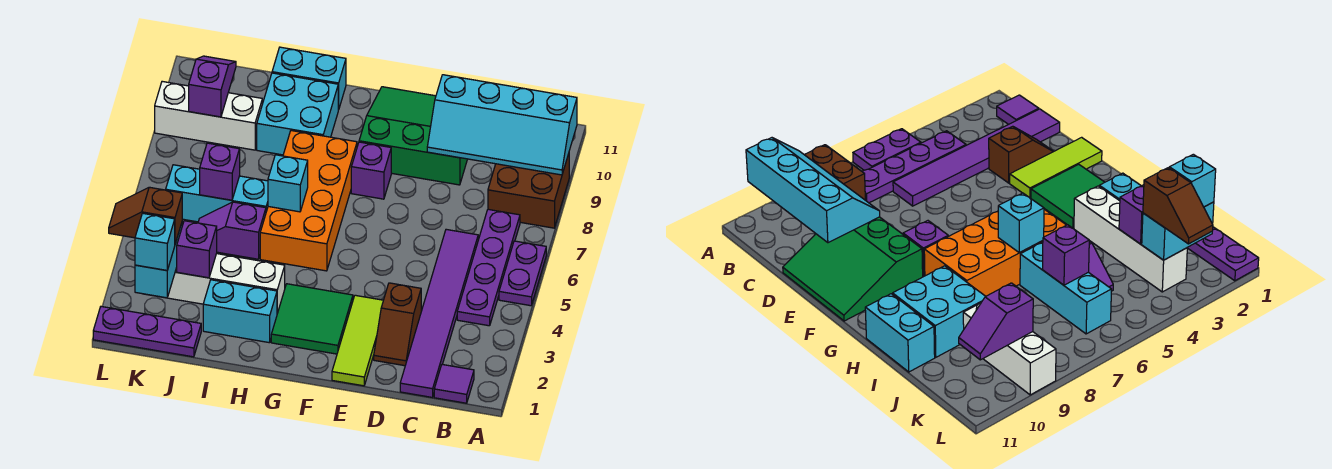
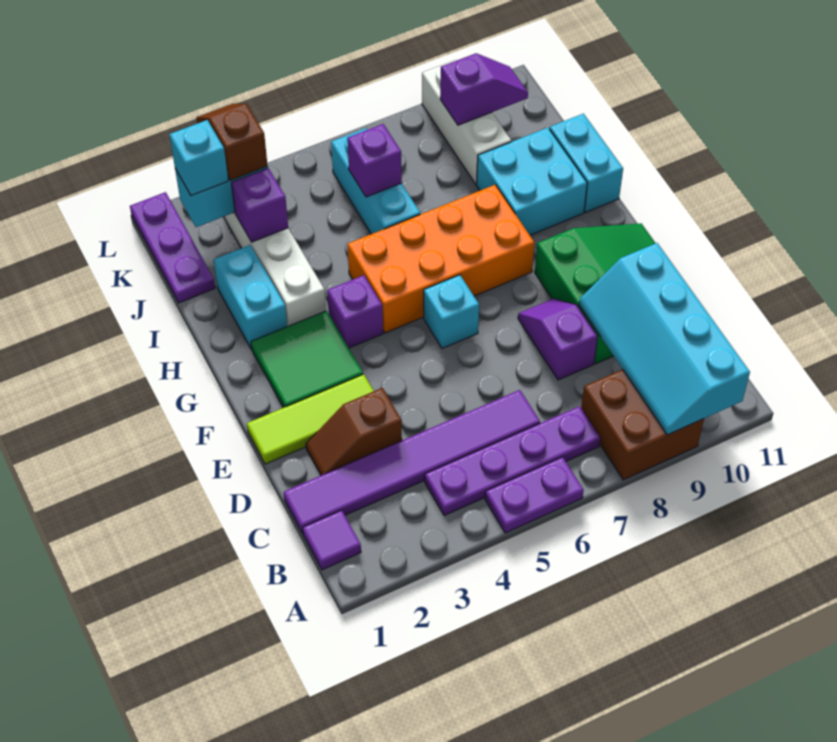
purple brick F8 level 1 -> purple brick G4 level 1
cyan brick H6 level 2 -> cyan brick F6 level 1
purple slope I5:J5 level 1 top I -> purple slope D8:E8 level 1 top D

